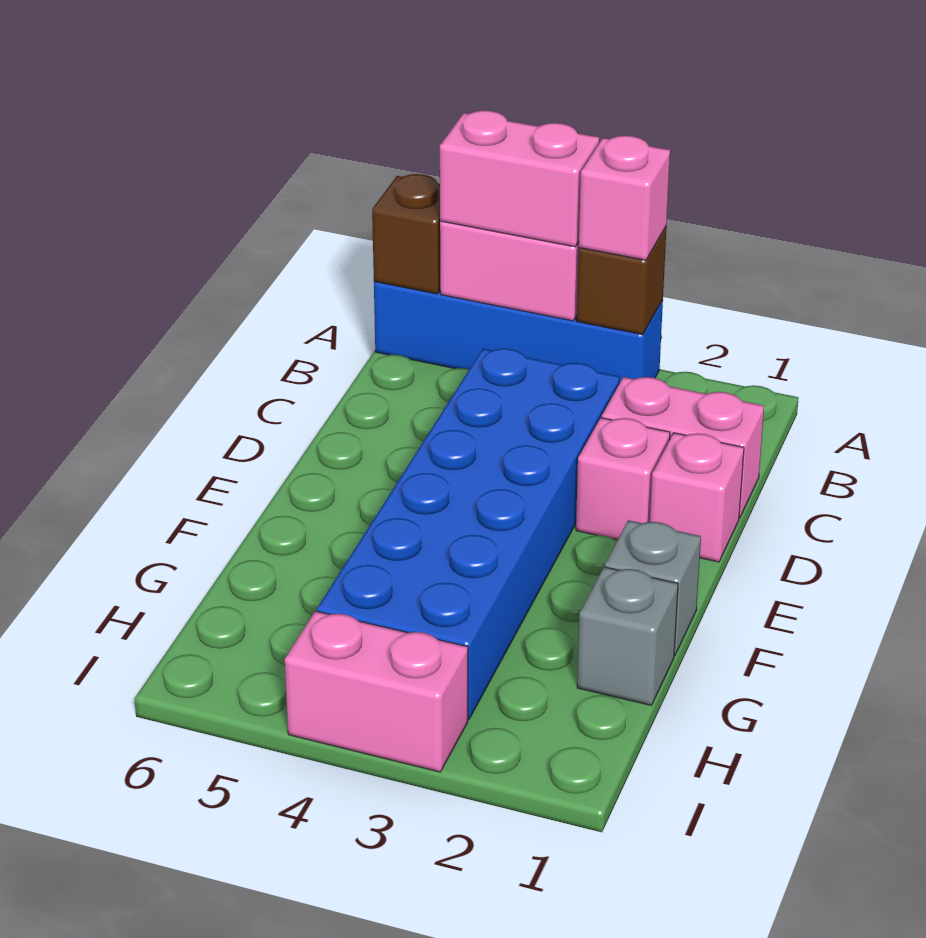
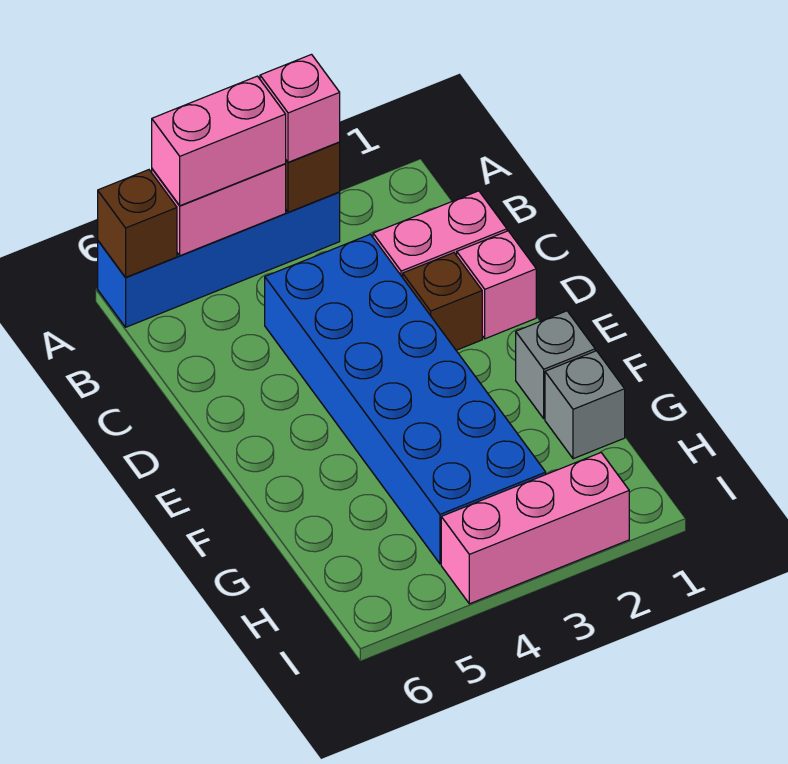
pink brick D2 level 1 -> brown brick D2 level 1
pink brick I3:I4 level 1 -> pink brick I2:I4 level 1

